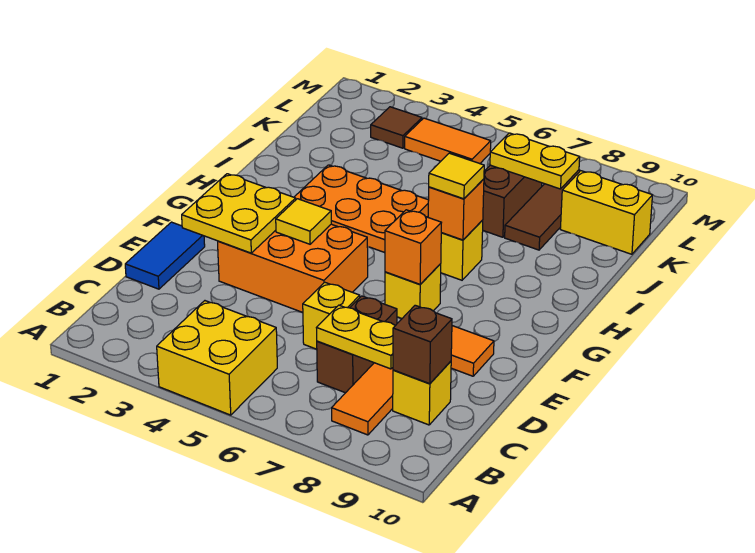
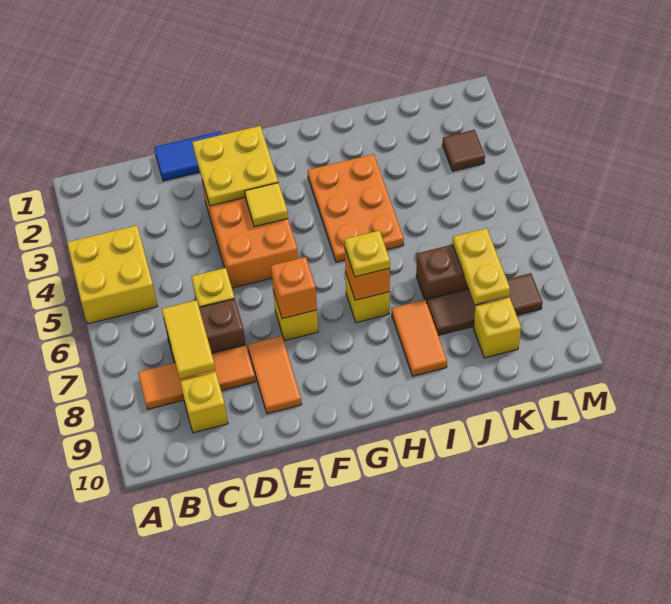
yellow plate C7:C8 level 2 -> yellow tile C7:C8 level 2
brown brick C9 level 2 -> none
yellow tile H7 level 3 -> yellow plate H7 level 3
yellow brick K9:K10 level 1 -> yellow brick K9 level 1
orange tile L4:L5 level 1 -> orange tile I8:I9 level 1

